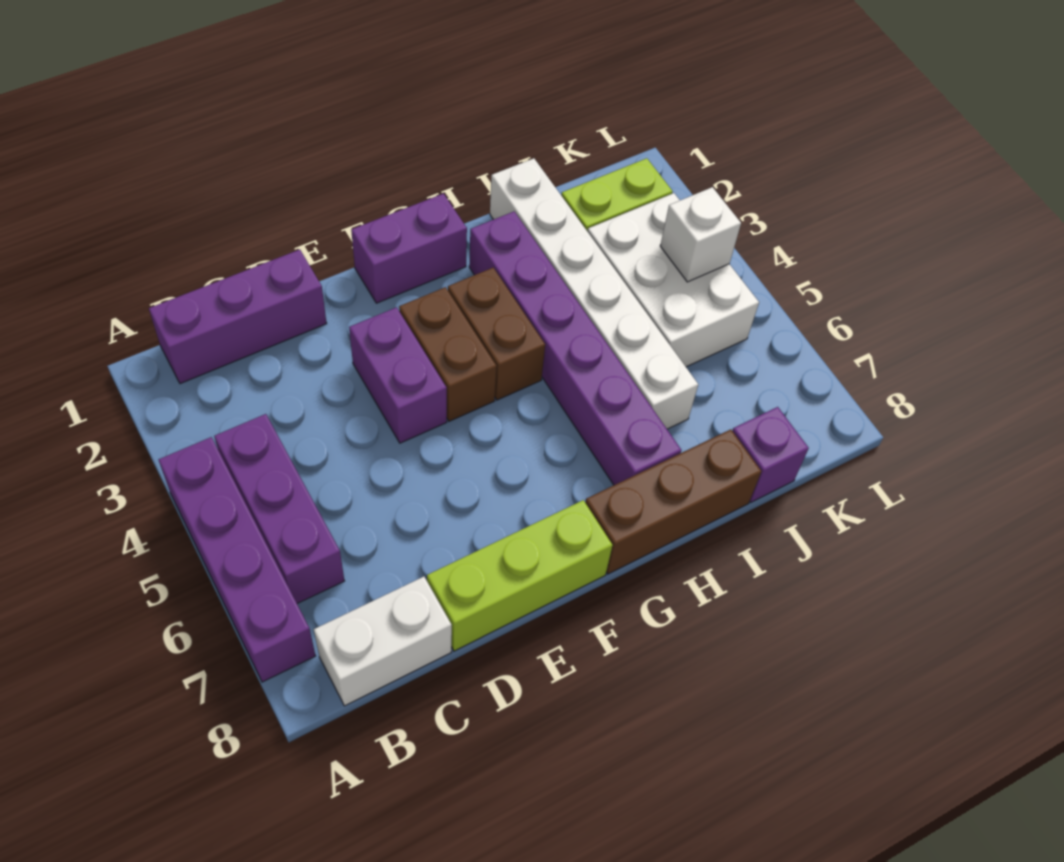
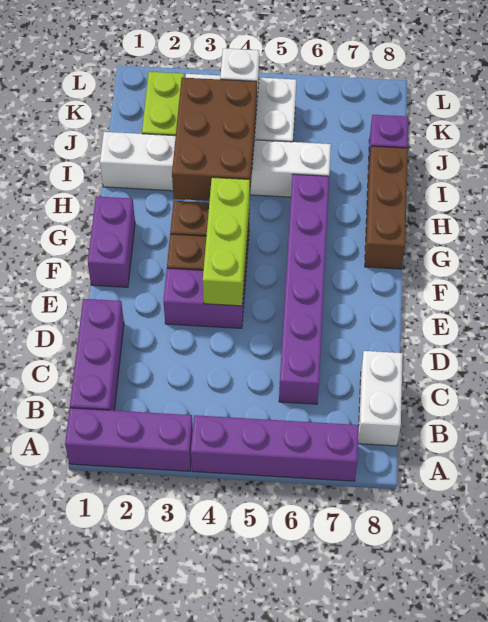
purple brick B4:B6 level 1 -> purple brick A1:A3 level 1
lime brick D8:F8 level 1 -> lime brick E4:G4 level 2
purple brick H2:H7 level 1 -> purple brick C6:H6 level 1
none -> brown brick H3:J4 level 2

